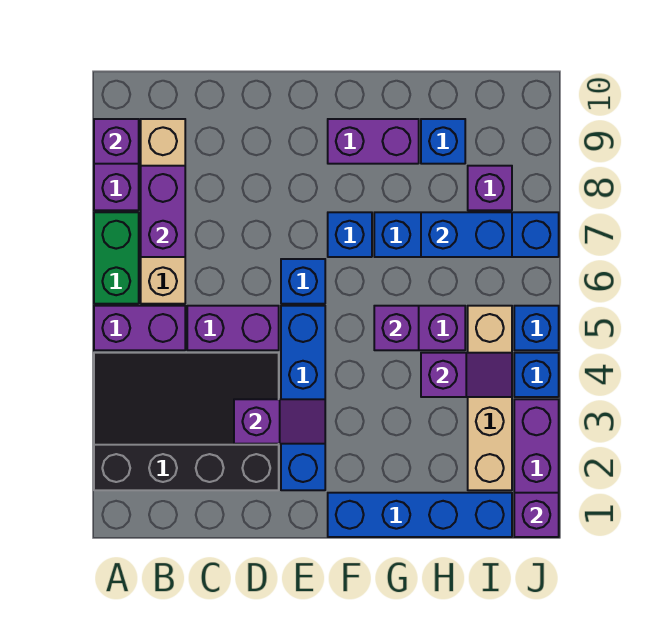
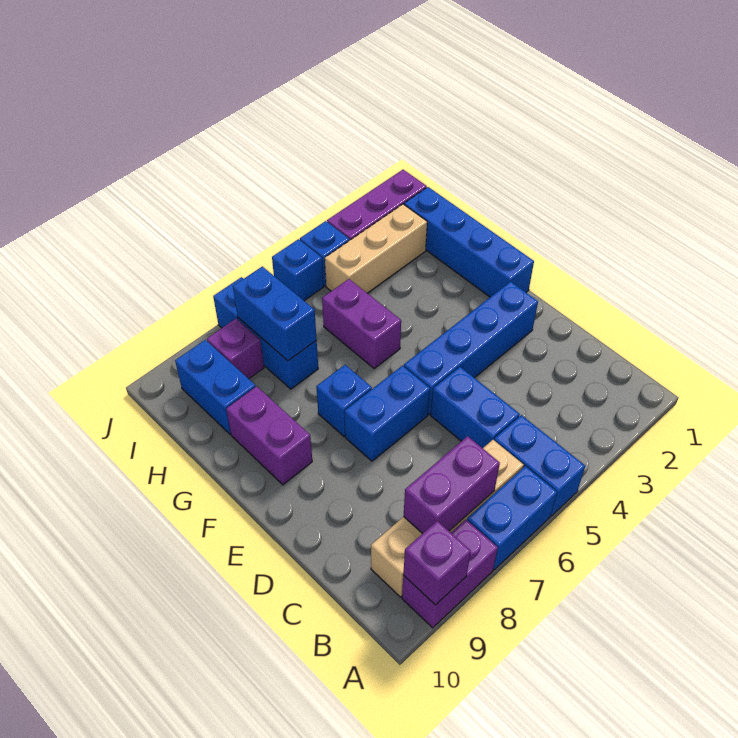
black slope A2:D4 level 1 top 2 -> none
purple brick A5:B5 level 1 -> blue brick A5:B5 level 1
green brick A6:A7 level 1 -> blue brick A6:A7 level 1
purple brick C5:D5 level 1 -> blue brick C5:D5 level 1
purple slope D3:E3 level 2 top D -> none
blue brick E6 level 1 -> blue brick E6:E7 level 1
purple brick G5 level 2 -> none
blue brick G7:J7 level 1 -> blue brick H7:J7 level 1
purple slope H4:I4 level 2 top H -> none
blue brick H9 level 1 -> blue brick H9:I9 level 1
tan brick I2:I5 level 1 -> tan brick I2:I4 level 1
purple brick J1 level 2 -> none

